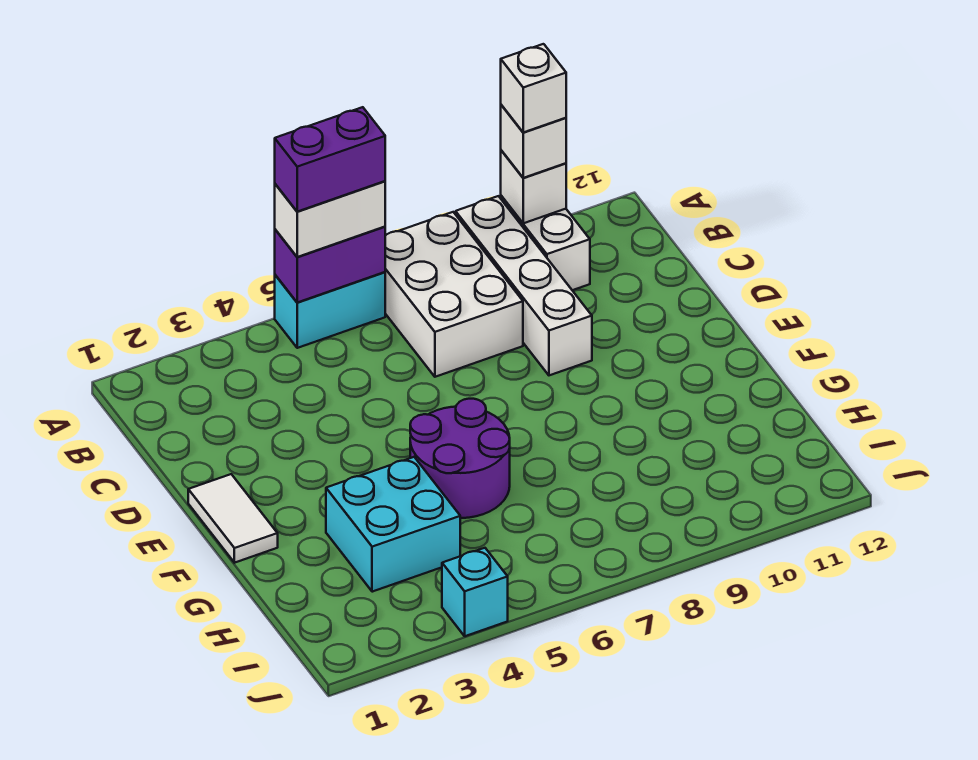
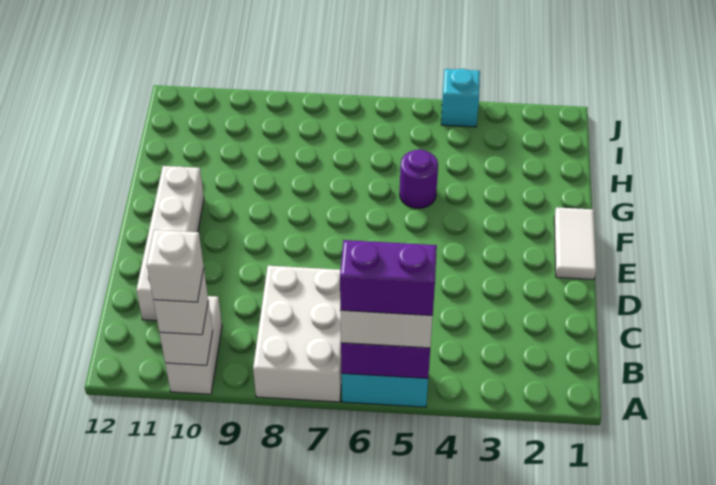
white brick A9:D9 level 1 -> white brick C11:F11 level 1
purple round brick F5:G6 level 1 -> purple round brick G5 level 1
cyan brick G3:H4 level 1 -> none

